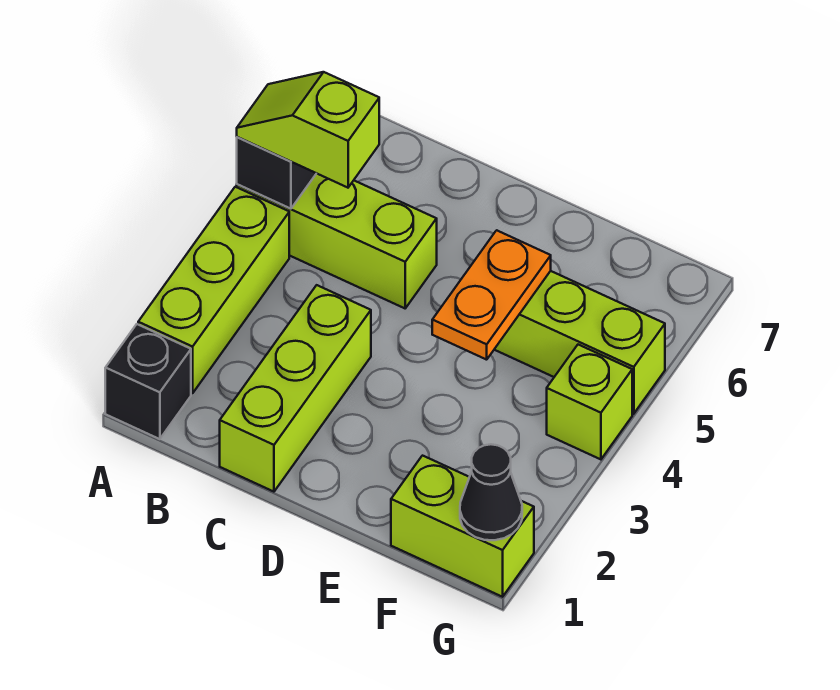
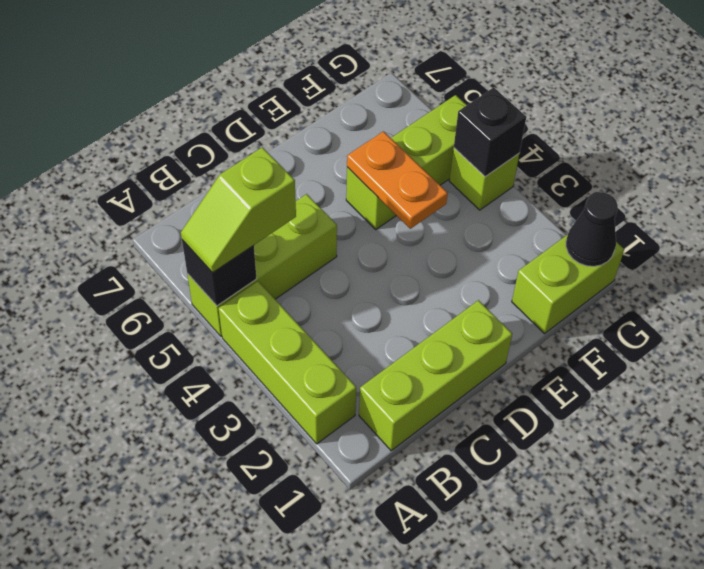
black brick A1 level 1 -> black brick G4 level 2
lime brick C1:C3 level 1 -> lime brick B1:D1 level 1

